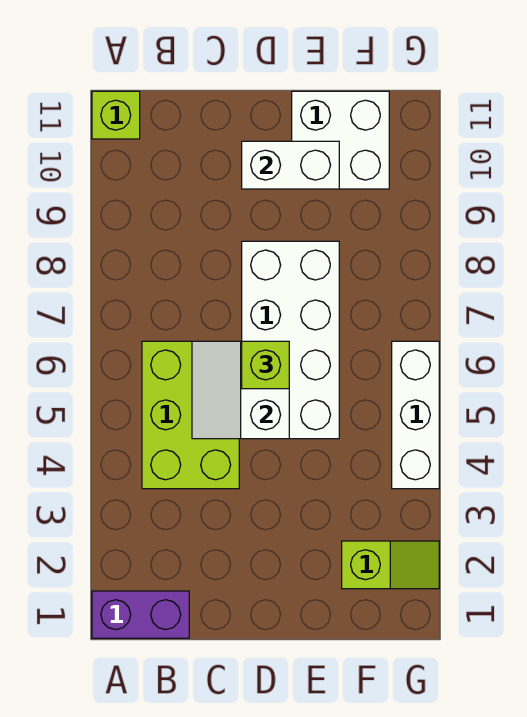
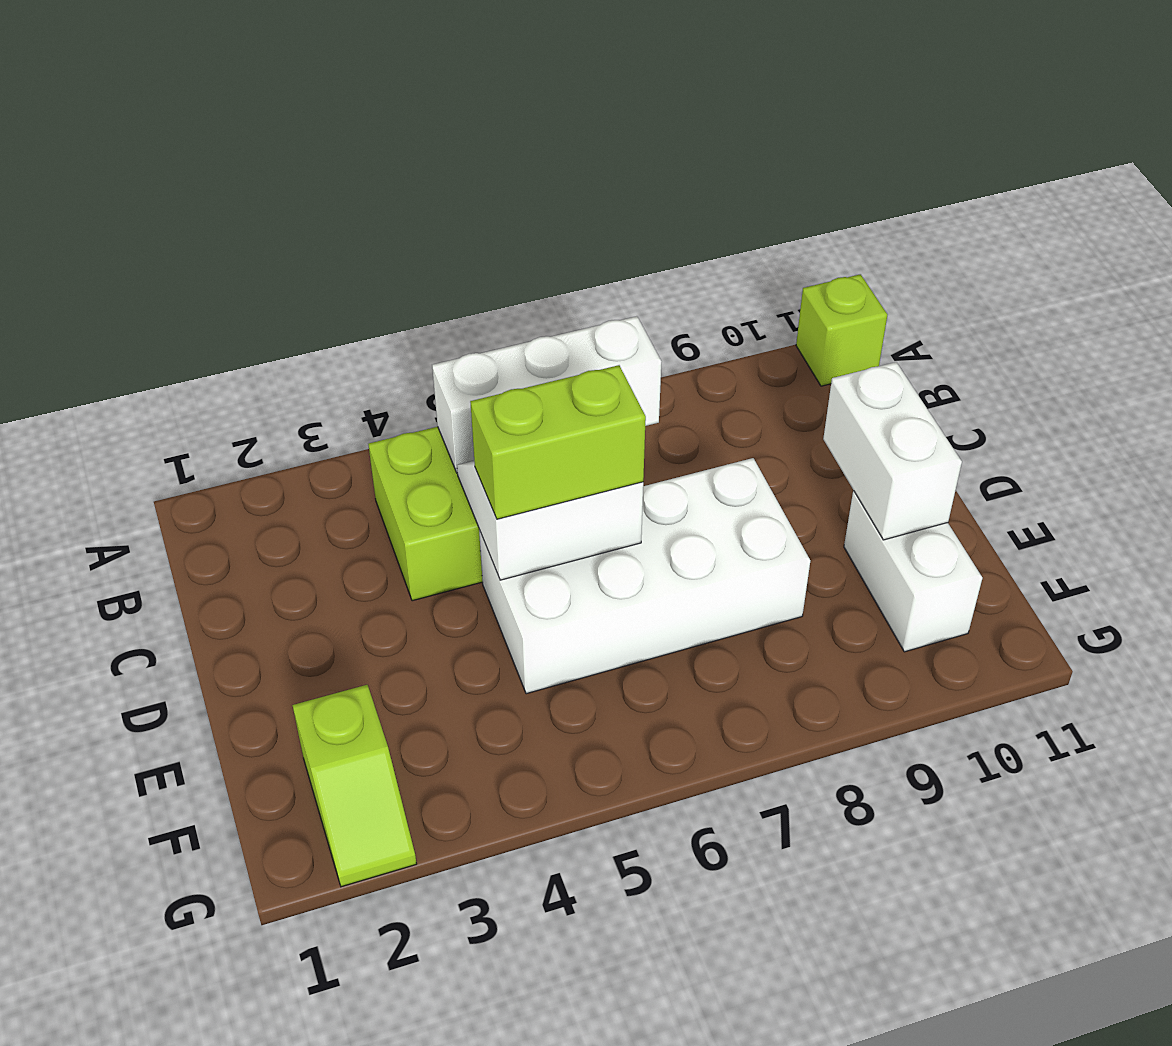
purple brick A1:B1 level 1 -> none
lime brick D6 level 3 -> lime brick D5:D6 level 3
white brick E10:F11 level 1 -> white brick E10:F10 level 1
white brick G4:G6 level 1 -> white brick B5:B7 level 2

